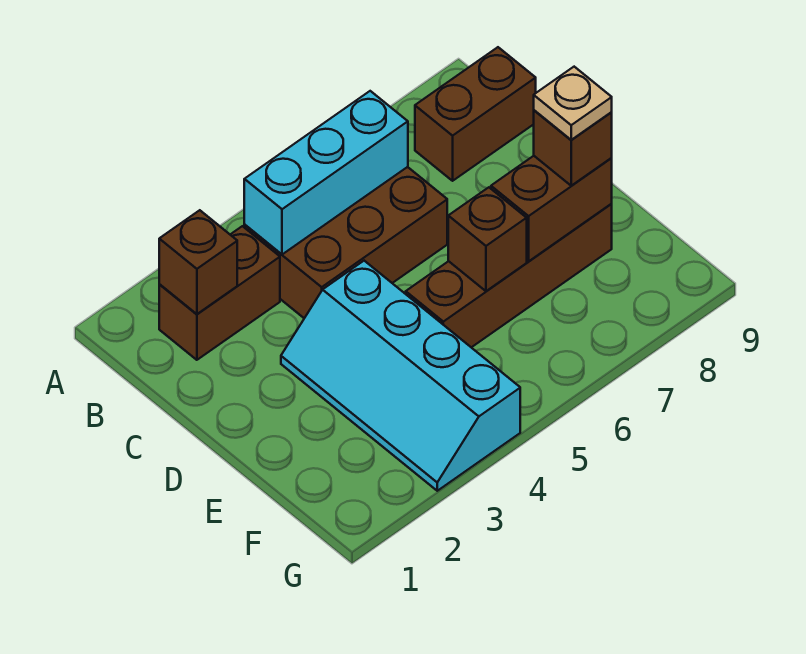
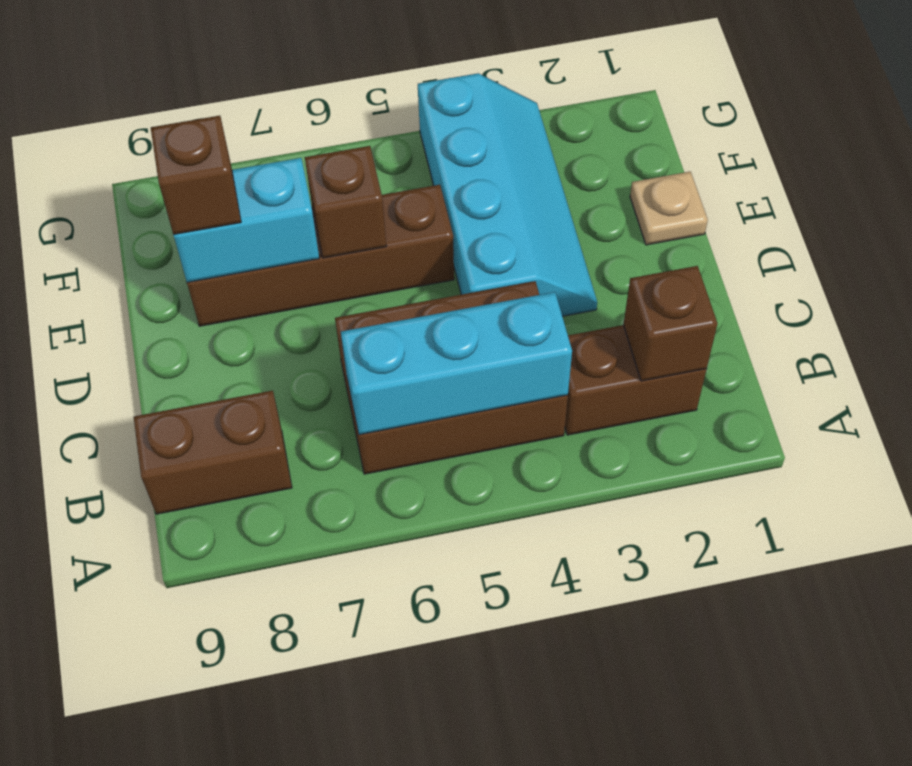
brown brick E7:E8 level 2 -> cyan brick E7:E8 level 2
tan plate E8 level 4 -> tan plate E1 level 1

